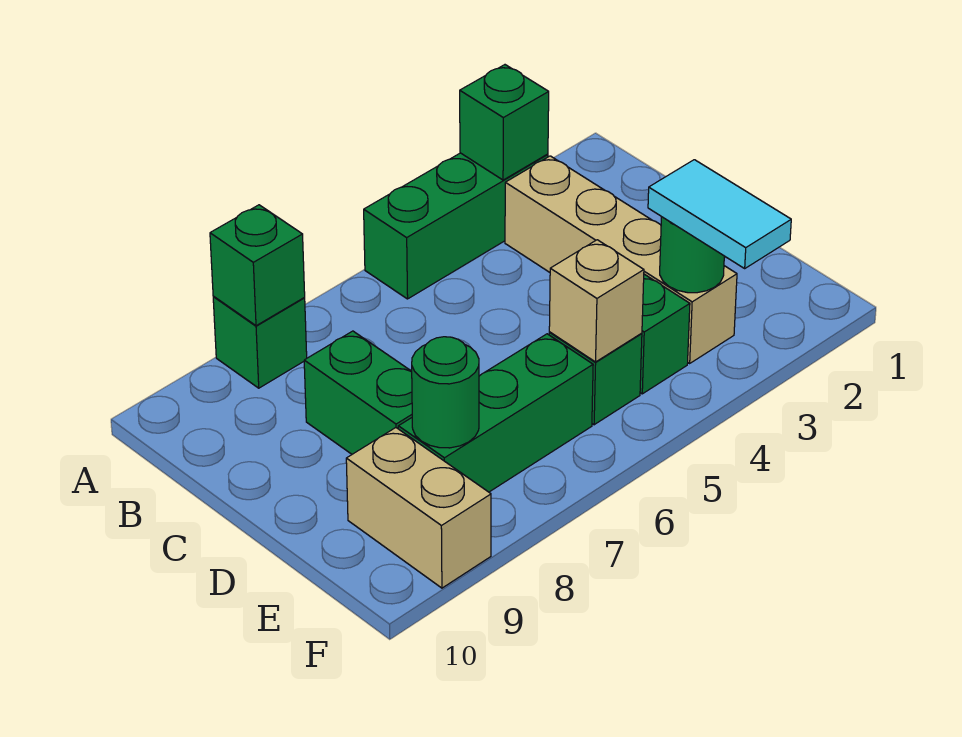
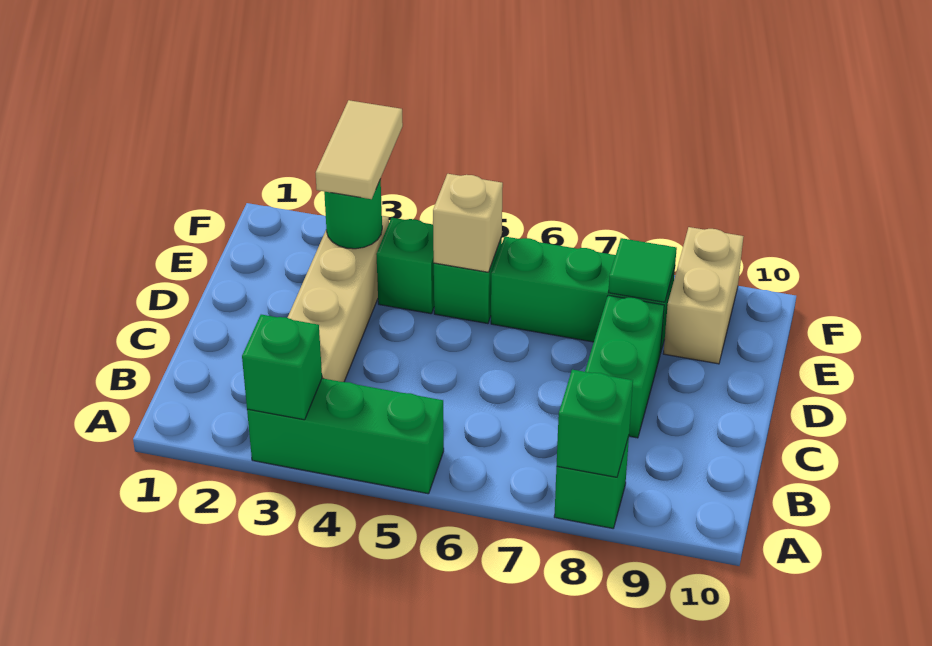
cyan tile E3:F3 level 3 -> tan tile E3:F3 level 3
green round brick E8 level 2 -> green tile E8 level 2

